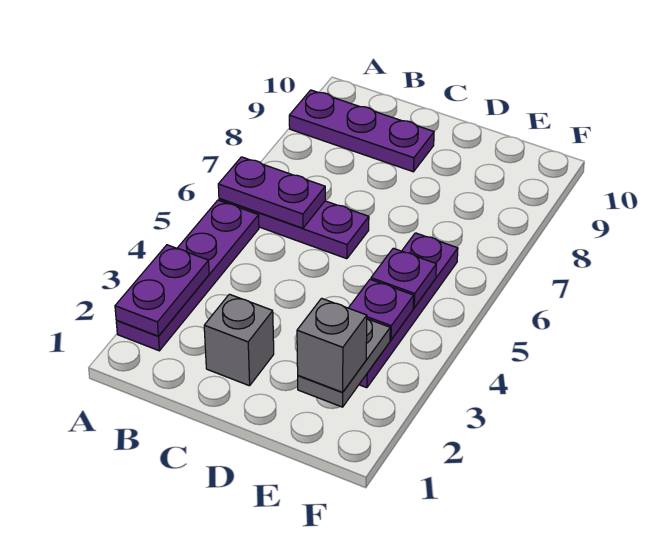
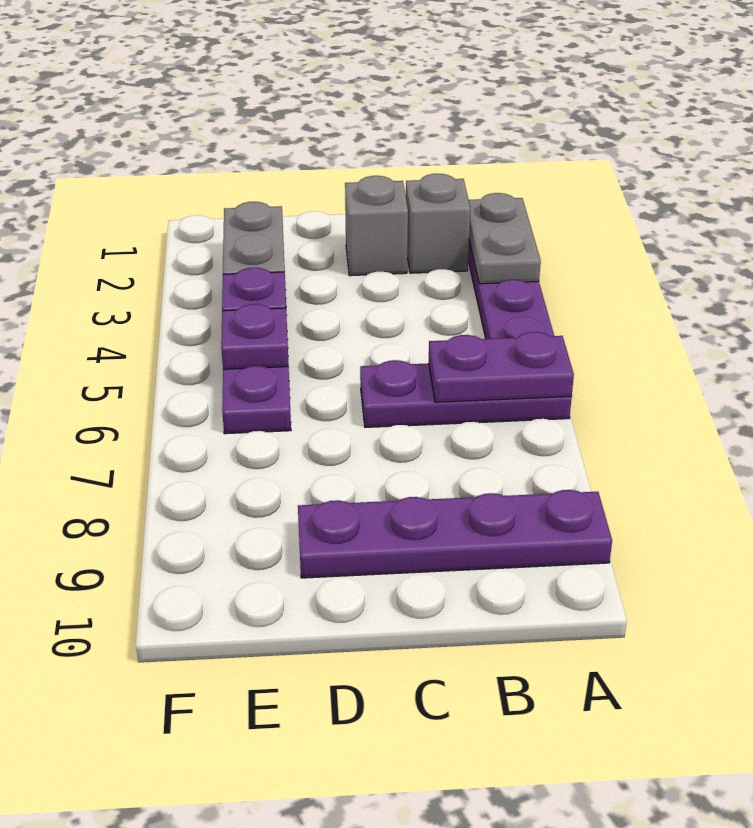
purple plate A2:A3 level 2 -> grey plate A2:A3 level 2
purple plate A9:C9 level 1 -> purple plate A9:D9 level 1
grey brick E2 level 3 -> grey brick B2 level 1

